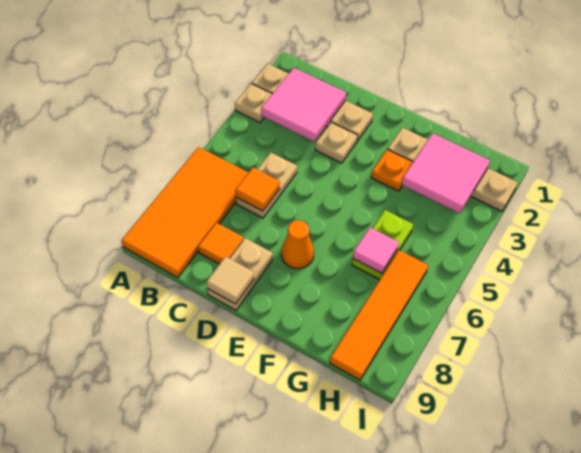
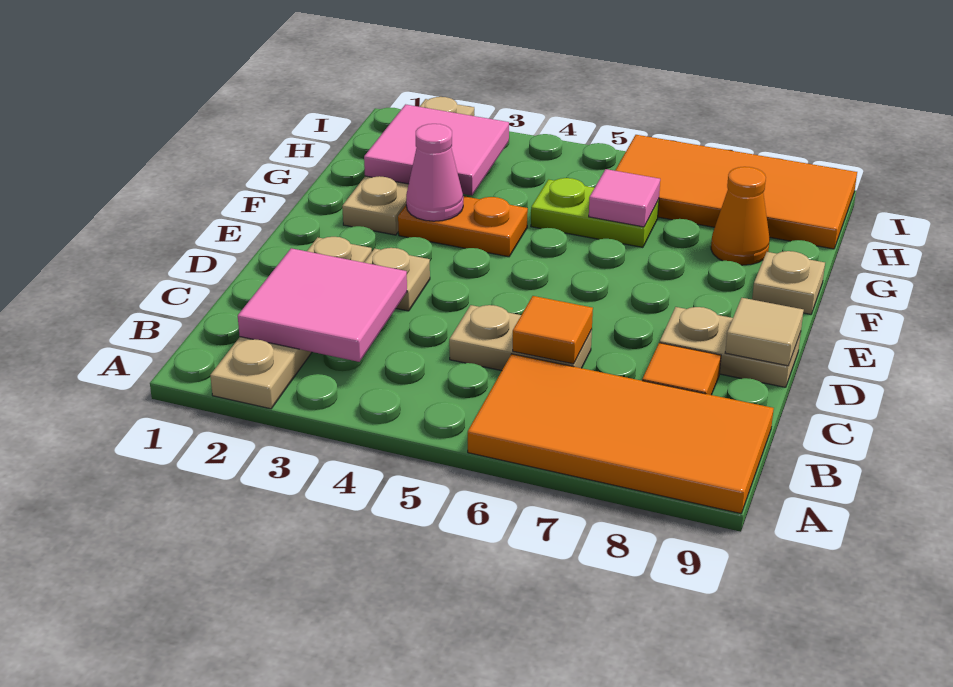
tan plate A3 level 1 -> tan plate F9 level 1
orange cone E7 level 1 -> orange cone G8 level 1
orange plate F3 level 1 -> orange plate F3:F4 level 1
none -> pink cone F3 level 2
orange tile H6:H9 level 1 -> orange tile H6:I9 level 1

